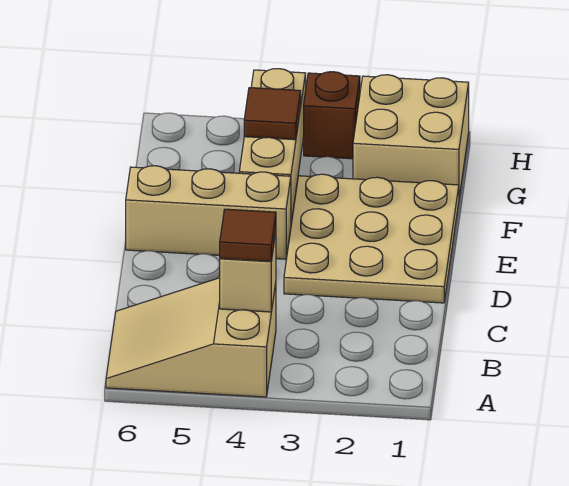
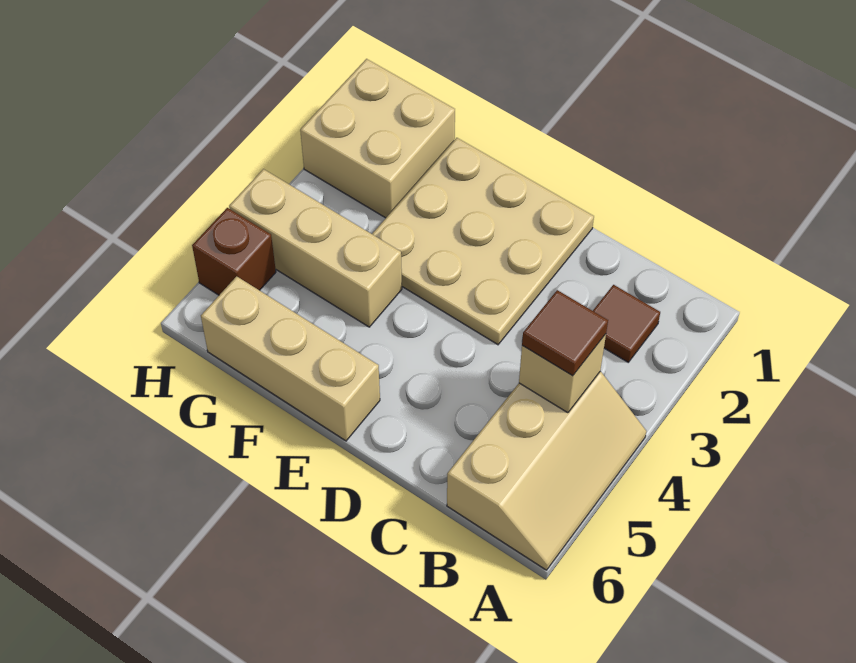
tan slope A4:B6 level 1 top 4 -> tan slope A4:B6 level 1 top B
tan brick E4:E6 level 1 -> tan brick E6:G6 level 1
brown tile G4 level 2 -> brown tile B2 level 1
brown brick H3 level 1 -> brown brick H5 level 1

